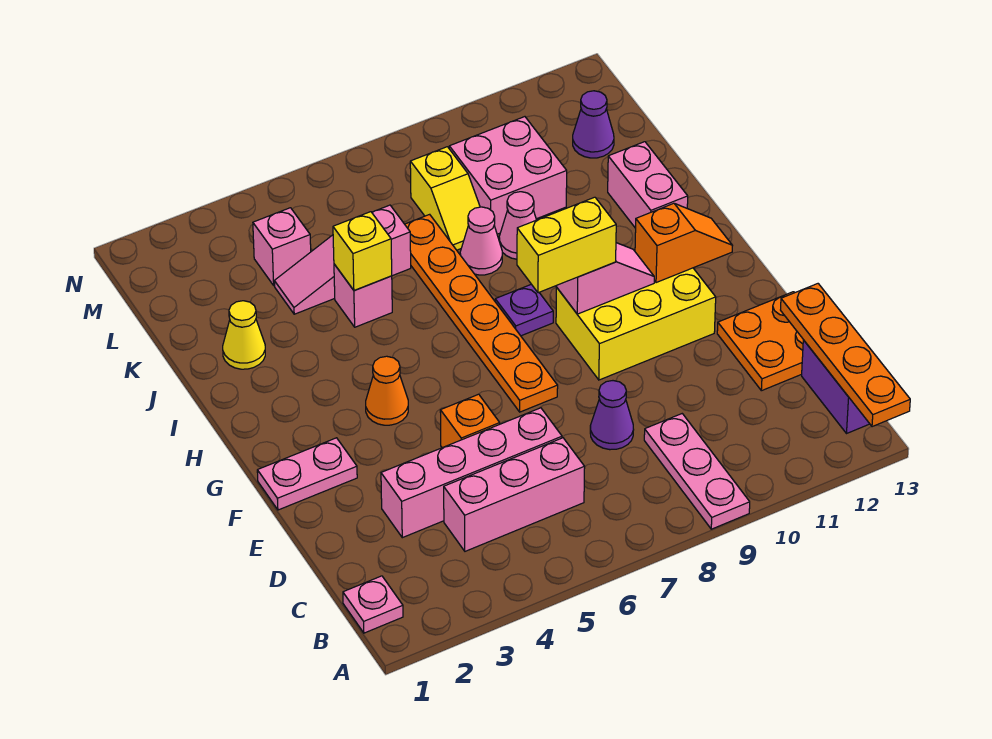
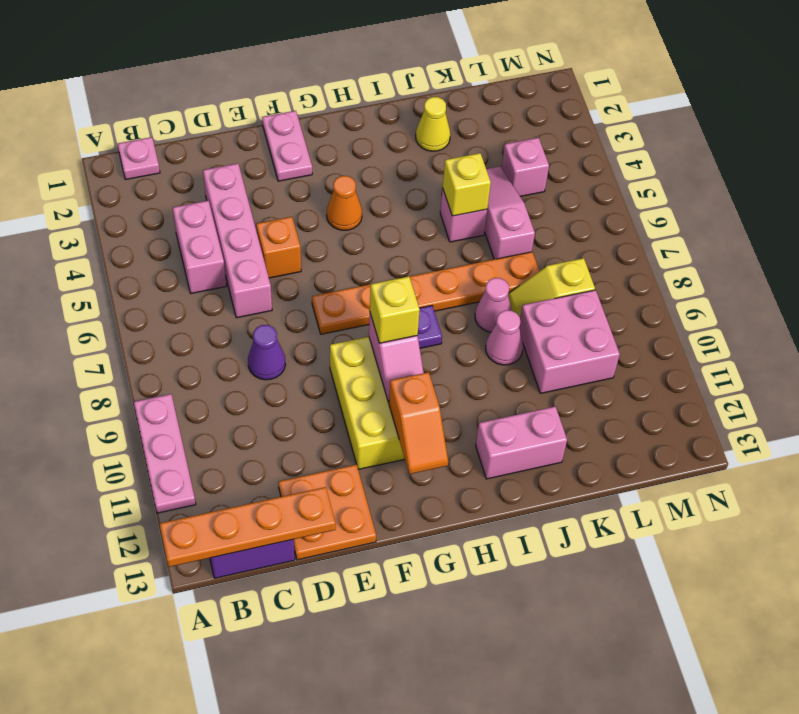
pink plate A9:C9 level 1 -> pink plate A9:A11 level 1
pink brick C4:C6 level 1 -> pink brick C4:C5 level 1
yellow brick G8:G9 level 3 -> yellow brick G9 level 3
purple cone L12 level 1 -> none

